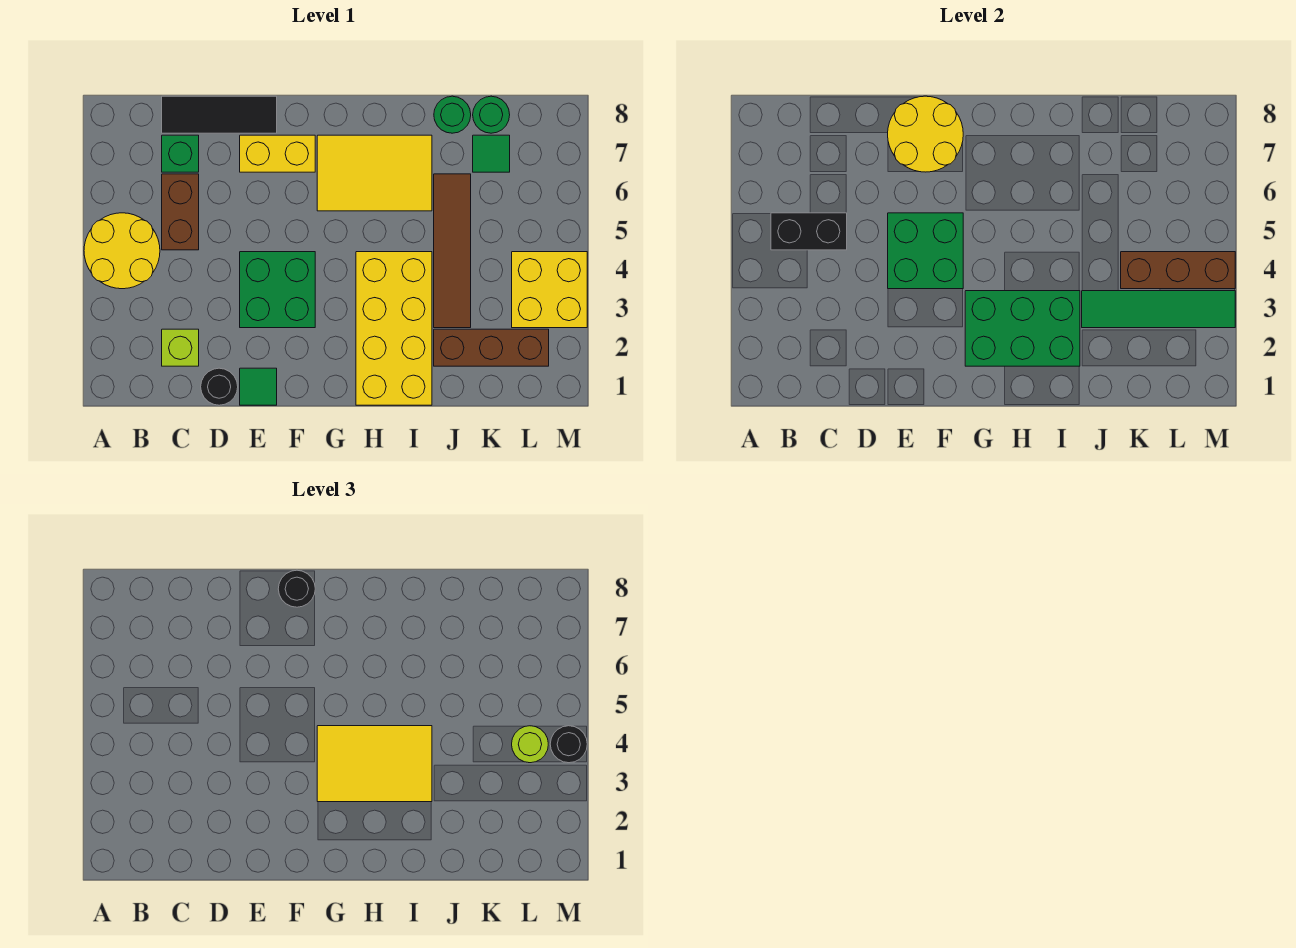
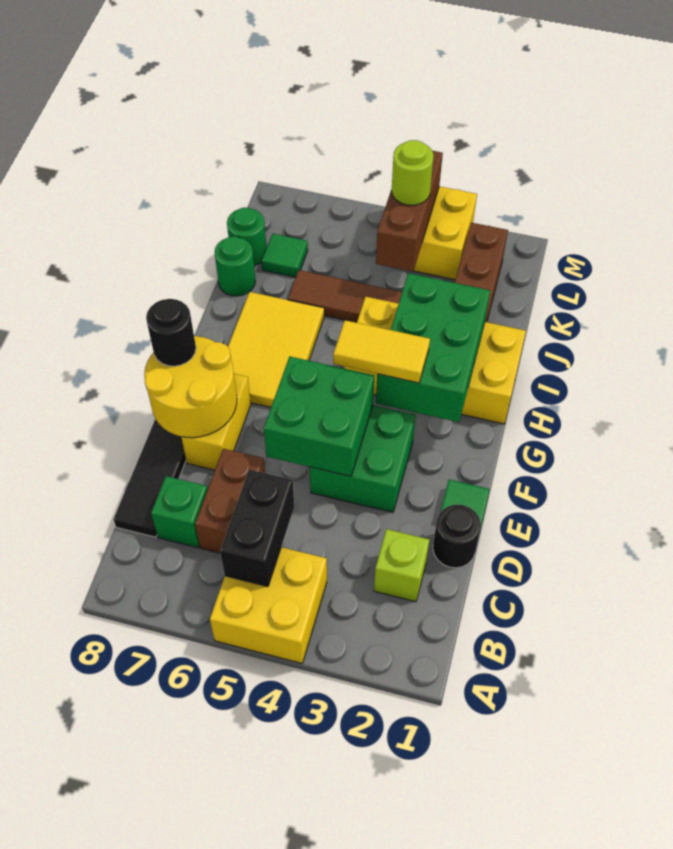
yellow round brick A4:B5 level 1 -> yellow brick A4:B5 level 1
brown brick C5:C6 level 1 -> brown brick C6:D6 level 1
yellow tile G3:I4 level 3 -> yellow tile G3:G4 level 3
green tile J3:M3 level 2 -> none
black round brick M4 level 3 -> none

